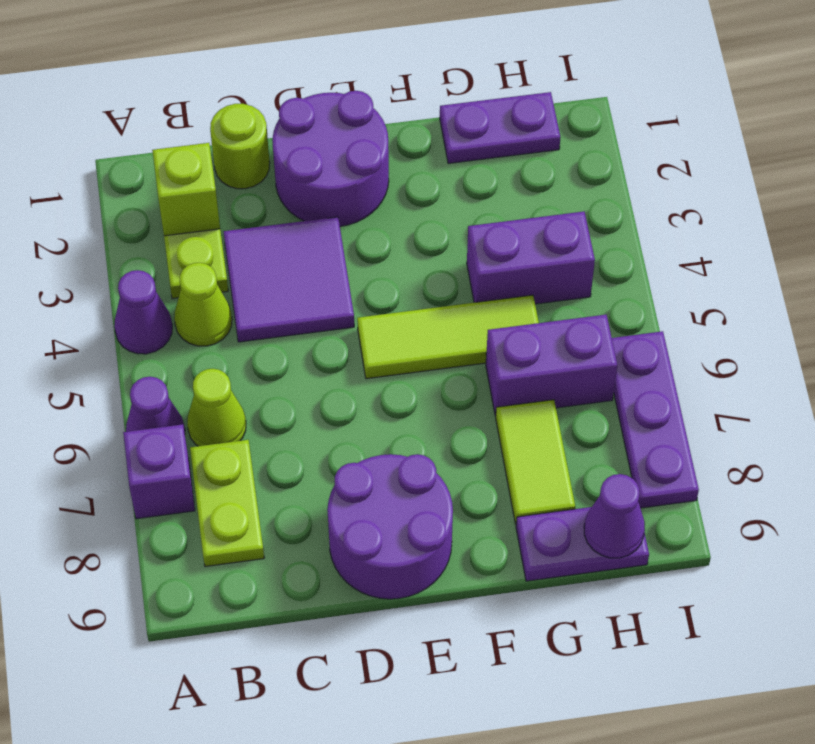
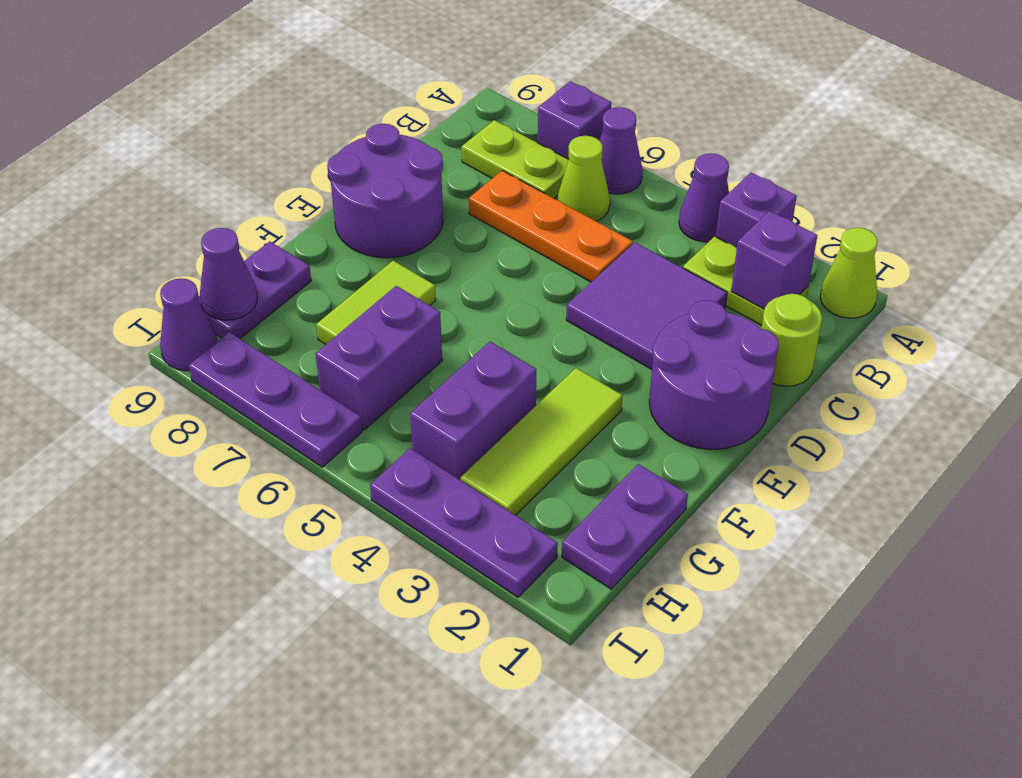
none -> purple brick A3 level 1
lime brick B2 level 2 -> purple brick B2 level 2
lime cone B4 level 1 -> lime cone A1 level 1
none -> orange plate C5:C7 level 1
lime tile E5:G5 level 1 -> lime tile F3:H3 level 1
lime tile G7:G8 level 1 -> lime tile F7:G7 level 1
none -> purple plate I2:I4 level 1
none -> purple cone I9 level 1

